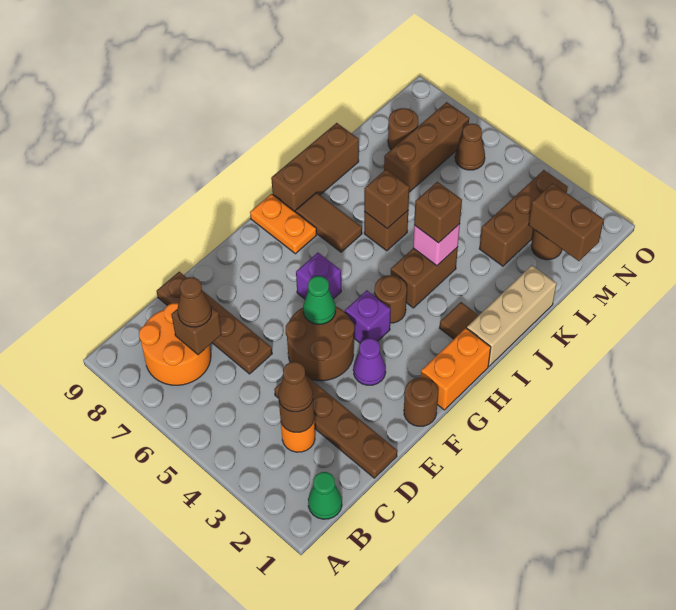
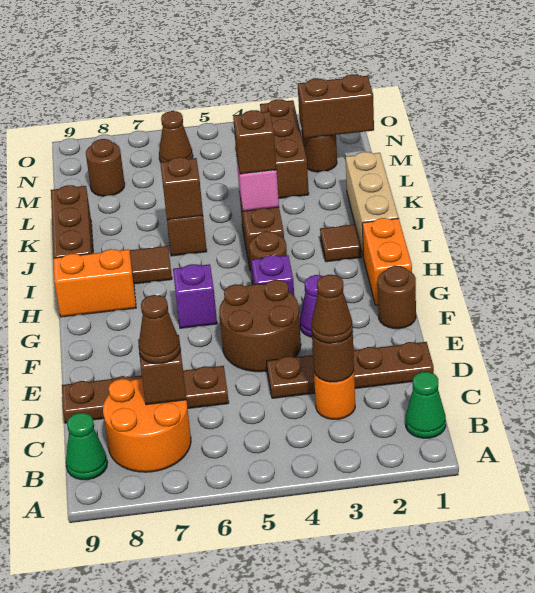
green cone F5 level 2 -> green cone B9 level 1
orange plate H8:H9 level 1 -> orange brick H8:H9 level 1
brown brick L7:N7 level 1 -> none

